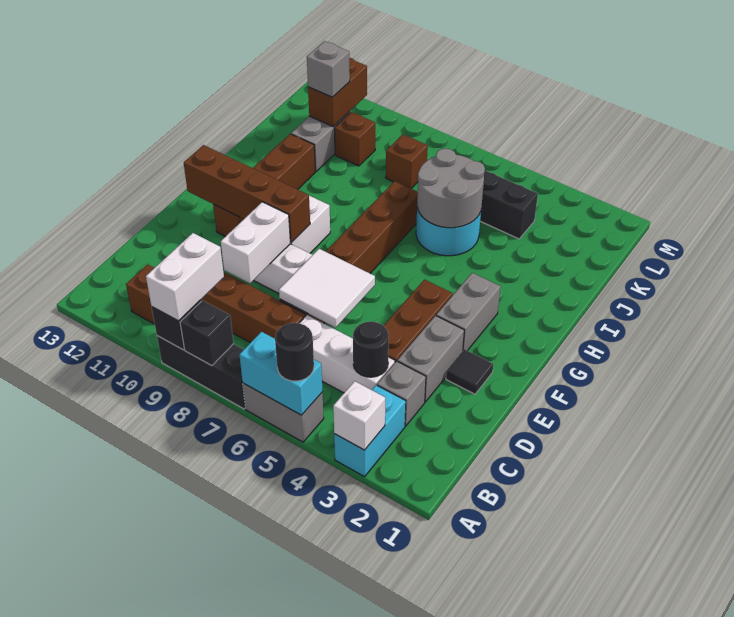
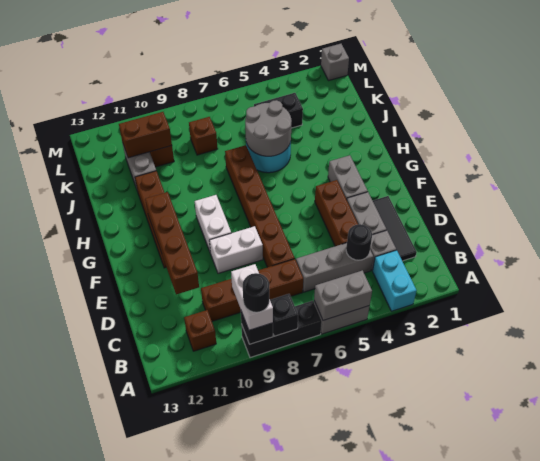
white brick A3 level 2 -> none
cyan brick A5:A6 level 2 -> grey brick A5:A6 level 2
black round brick A5 level 3 -> black round brick A9 level 4
white brick C4:C6 level 1 -> grey brick C4:C6 level 1
white tile D6:E7 level 2 -> none
white brick D9:E9 level 2 -> none
black tile E2 level 1 -> black tile C2:E2 level 1
brown brick F9:F12 level 2 -> brown brick D11:G11 level 2
brown brick K11:L11 level 2 -> brown brick K10:K11 level 2
grey brick K11 level 3 -> grey brick M1 level 1

